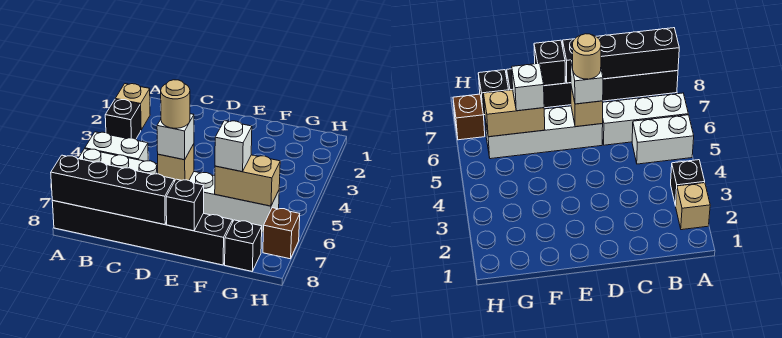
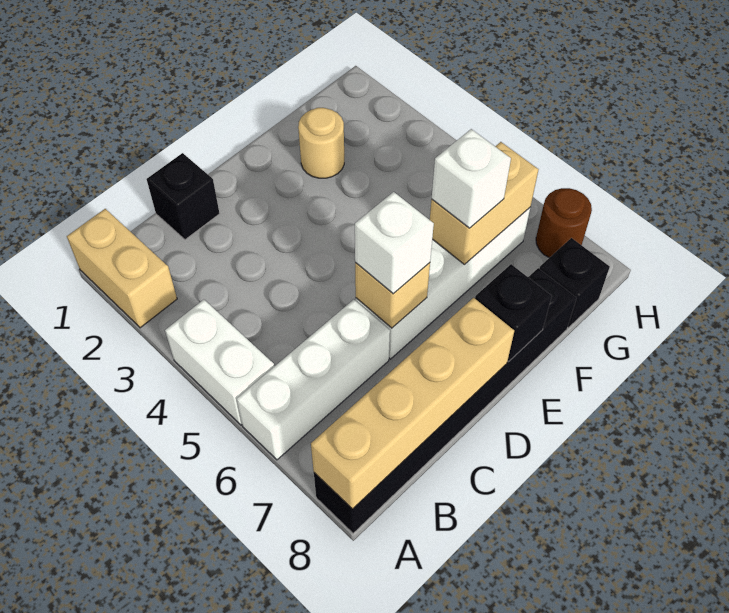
tan brick A2 level 1 -> tan brick A1:A2 level 1
black brick A3 level 1 -> black brick C1 level 1
white brick A5:B5 level 1 -> white brick A4:A5 level 1
black brick A8:D8 level 2 -> tan brick A8:D8 level 2
tan round brick D6 level 4 -> tan round brick F2 level 1
brown brick H7 level 1 -> brown round brick H7 level 1

